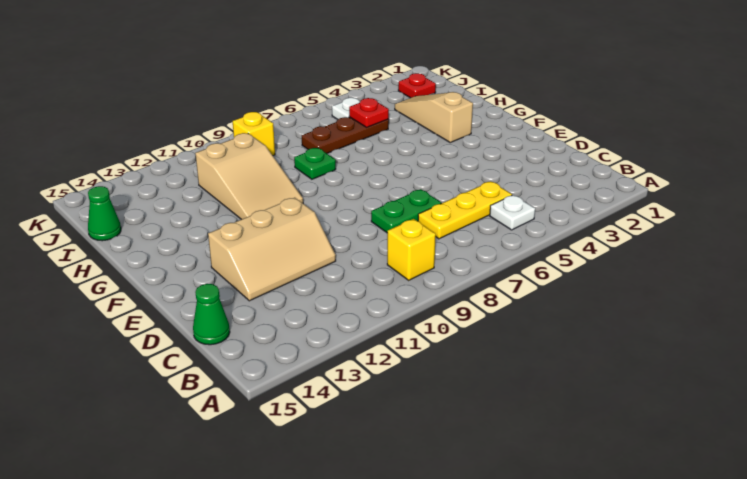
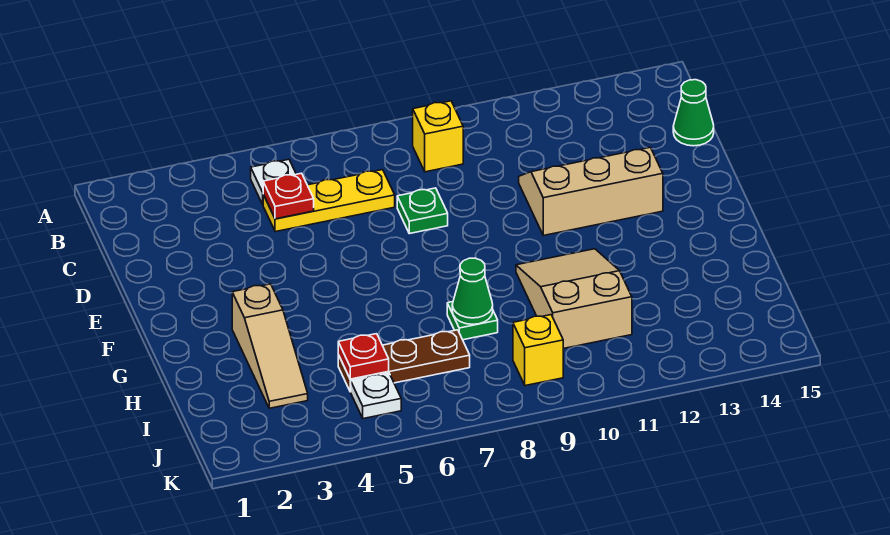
green plate D7:D8 level 1 -> green plate D8 level 1
green cone I15 level 1 -> green cone H8 level 2
red plate J2 level 1 -> red plate C5 level 2

